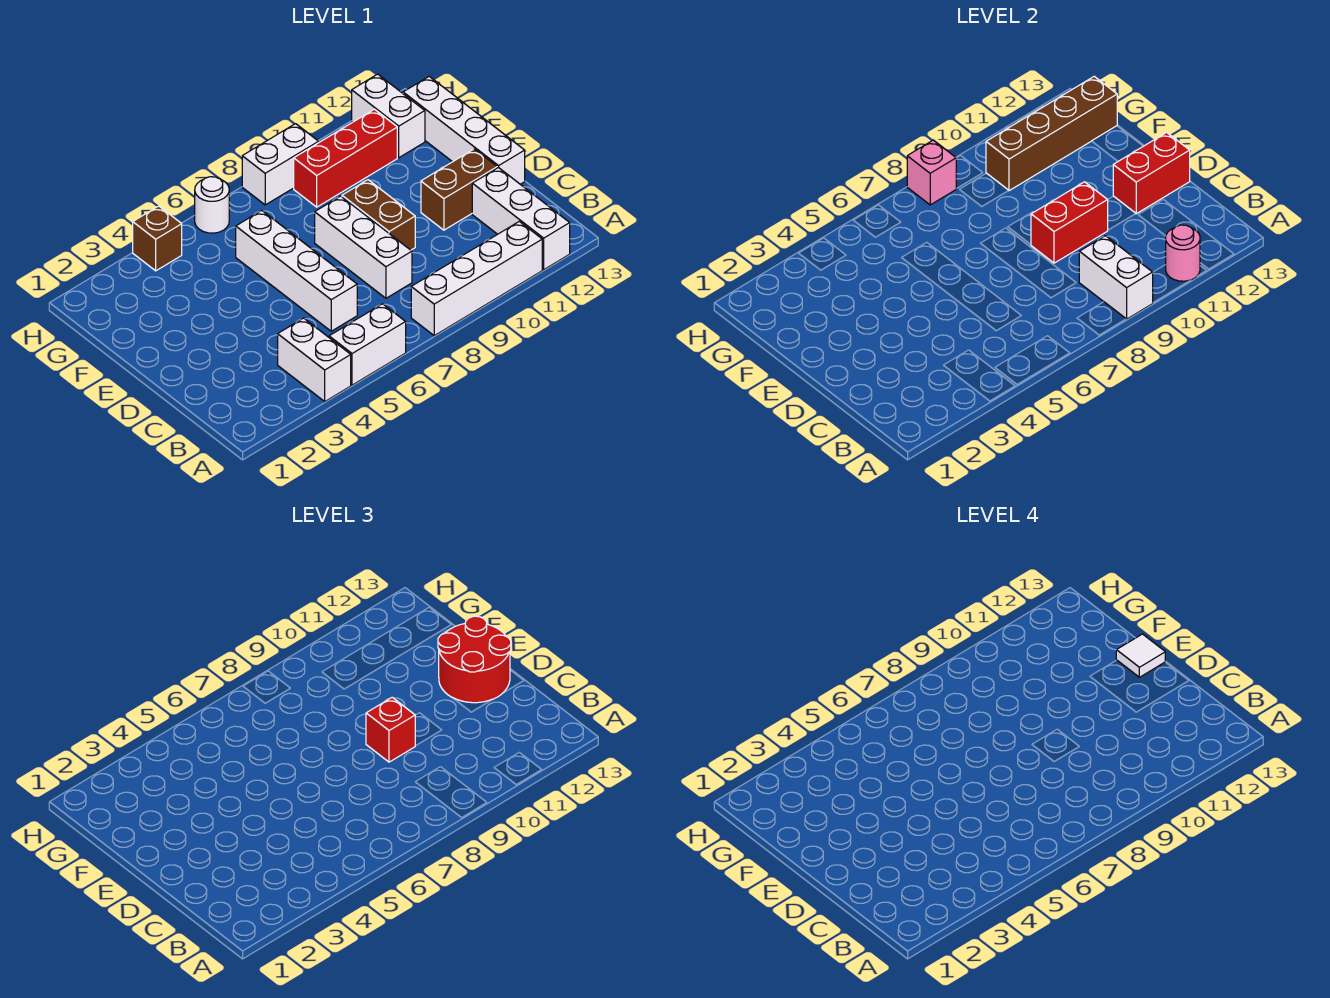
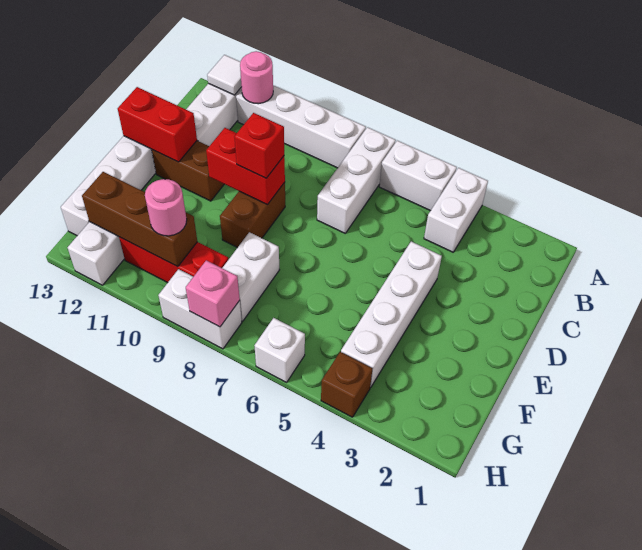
white brick A9:B9 level 2 -> white brick F8:G8 level 1
white brick C6:F6 level 1 -> white brick D4:G4 level 1
white brick C8:E8 level 1 -> white brick A7:C7 level 1
red round brick D12:E13 level 3 -> none
white tile E13 level 4 -> white tile A12 level 2
brown brick G10:G13 level 2 -> brown brick G10:G12 level 2
none -> pink round brick G10 level 3
white round brick H6 level 1 -> white brick H6 level 1

